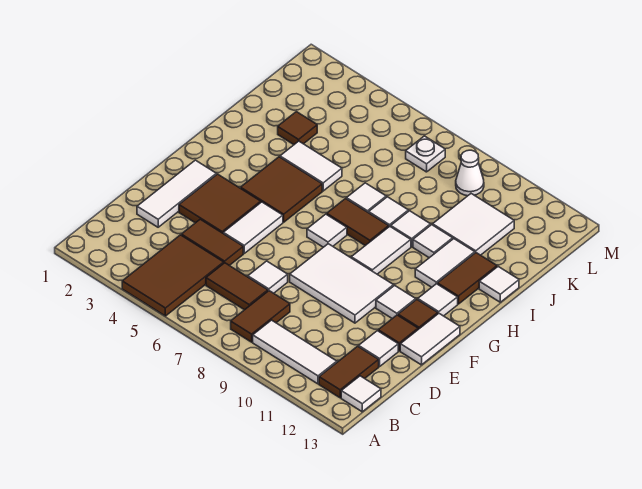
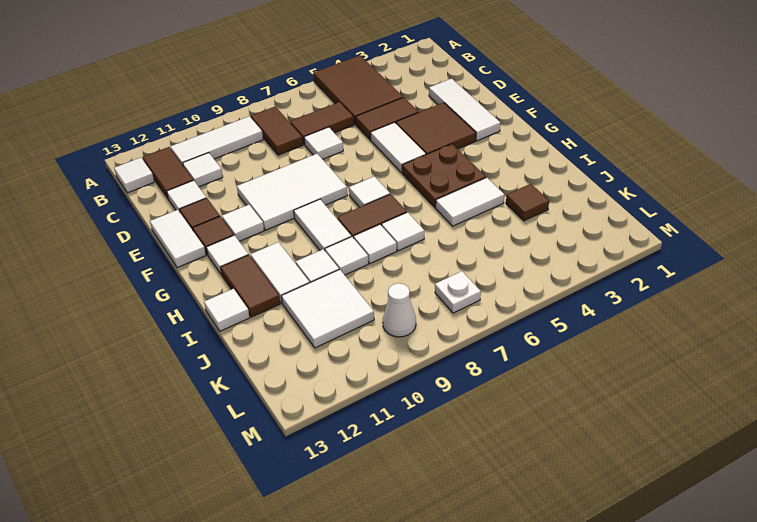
none -> white tile C11 level 1
brown tile G4:H5 level 1 -> brown plate G4:H5 level 1

